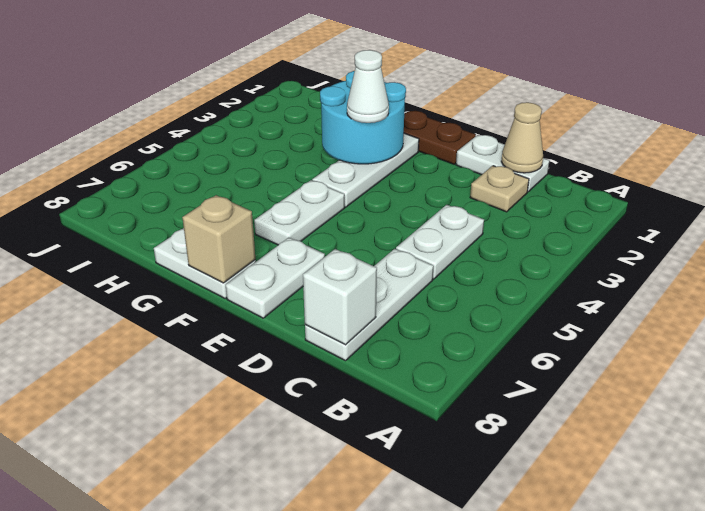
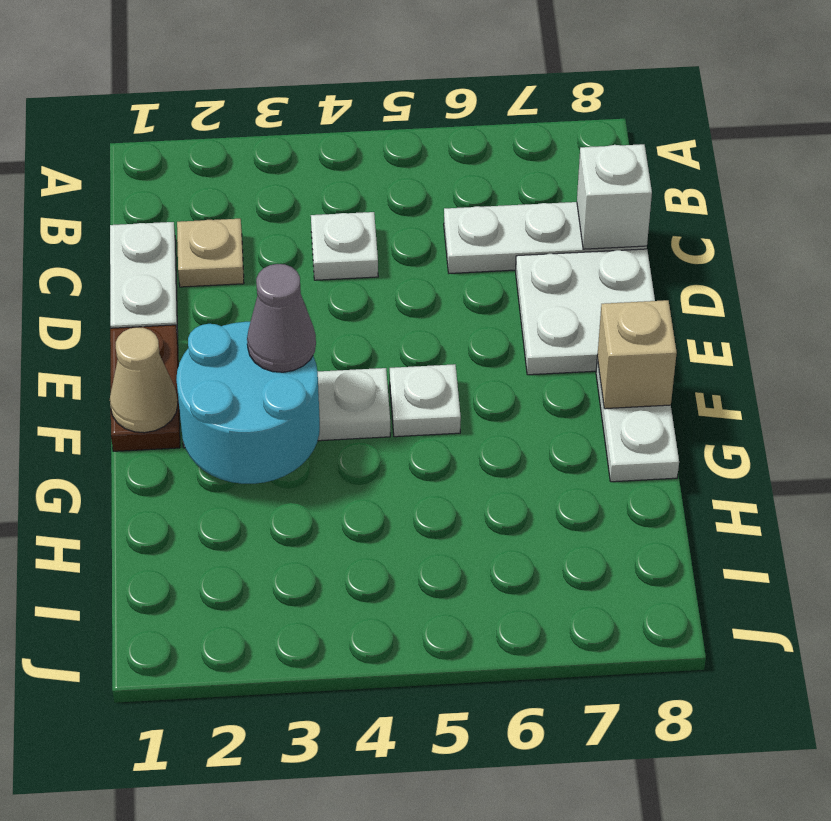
tan cone C1 level 2 -> tan cone F1 level 2
white plate C4:C5 level 1 -> white plate C4 level 1
white plate E7:E8 level 1 -> white plate D7:E8 level 1
white cone F3 level 3 -> grey cone F3 level 3
white plate F5:F6 level 1 -> white plate F5 level 1

